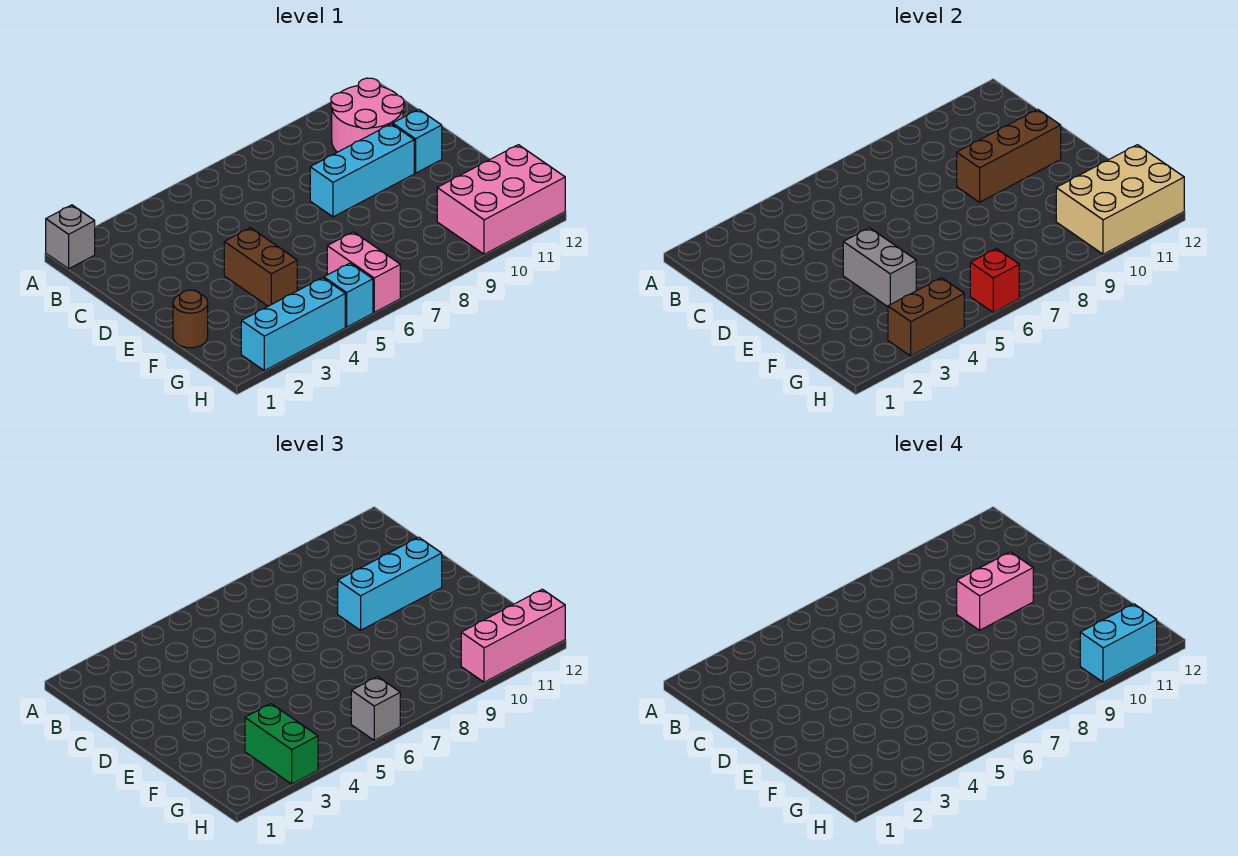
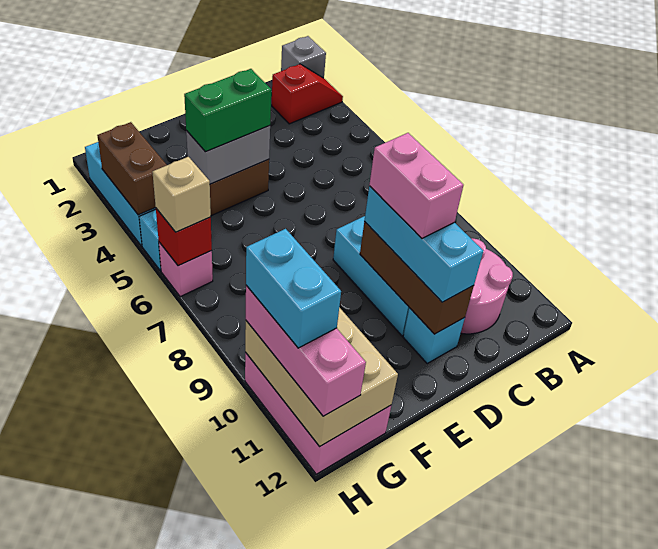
none -> red slope A2:B2 level 1 top B
brown round brick F1 level 1 -> none
green brick G3:H3 level 3 -> green brick E4:F4 level 3
pink brick G6:H6 level 1 -> pink brick H6 level 1
grey brick H6 level 3 -> tan brick H6 level 3

